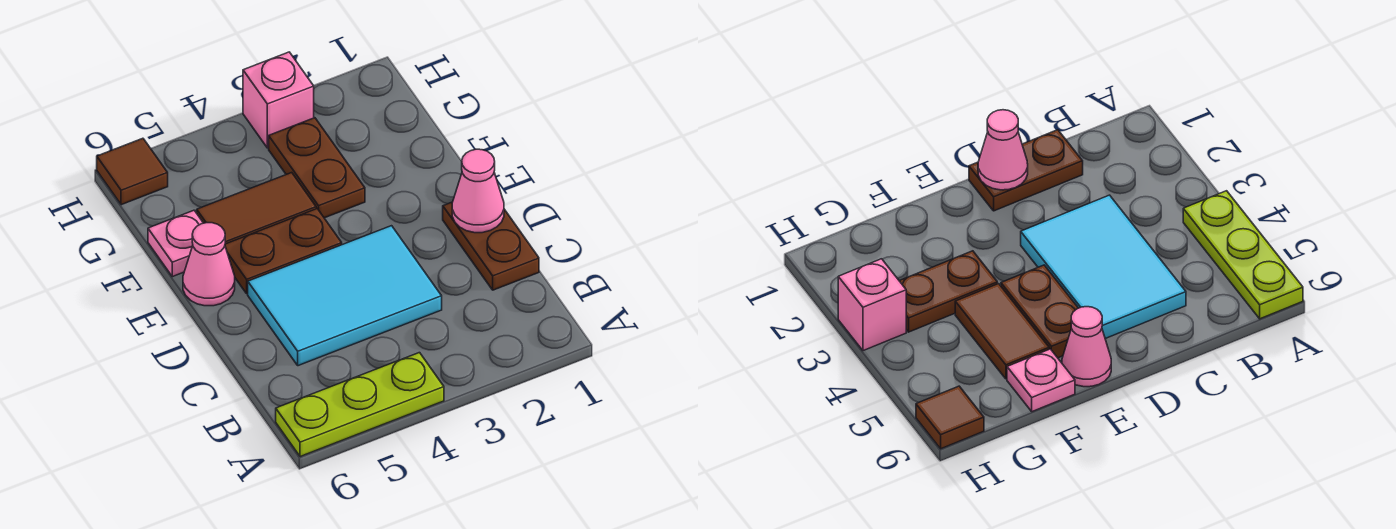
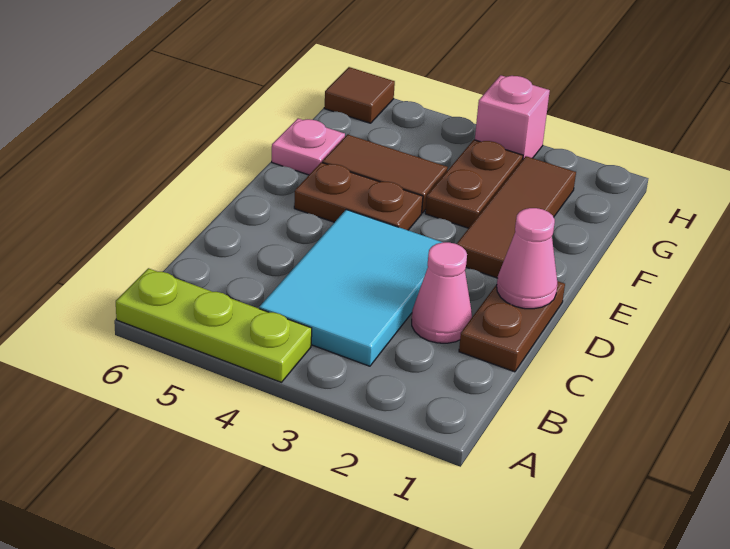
cyan tile C3:D5 level 1 -> cyan tile B3:D4 level 1
none -> brown tile E2:G2 level 1
pink cone E6 level 1 -> pink cone C2 level 1

